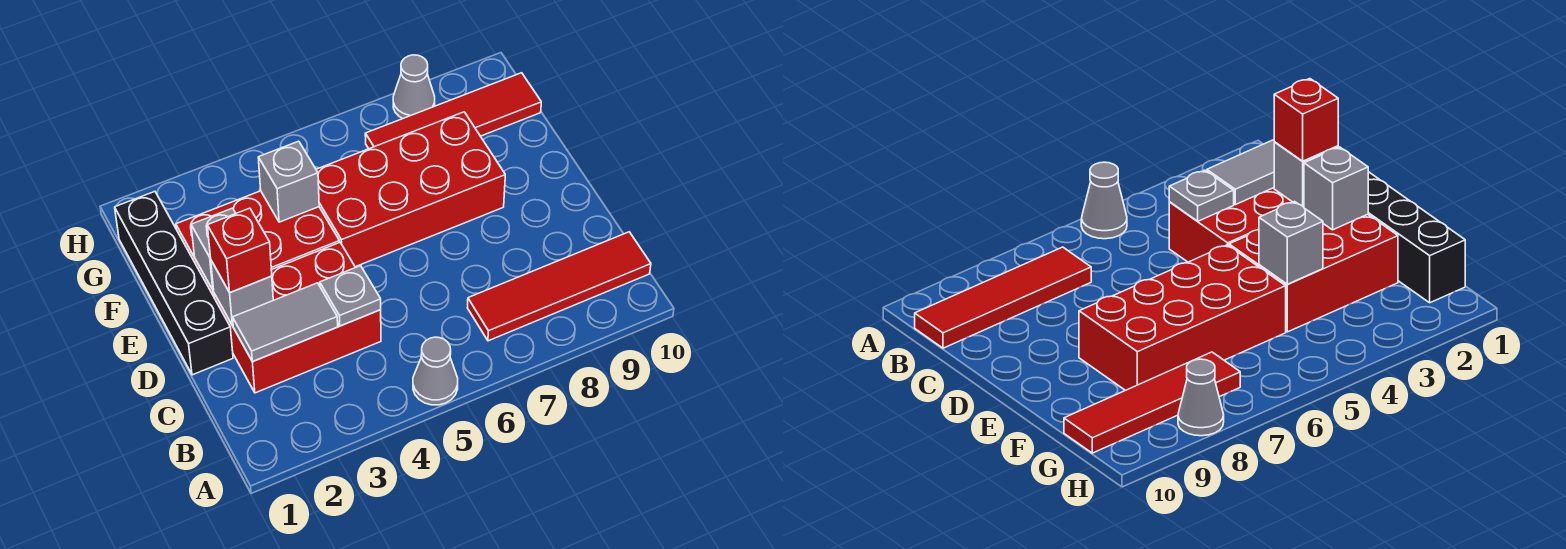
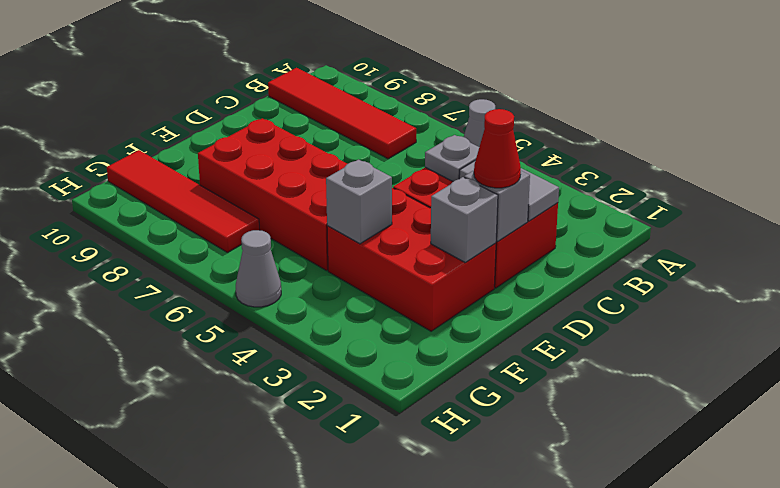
black brick D1:G1 level 1 -> none
red brick D2 level 3 -> red cone D2 level 3
grey cone H8 level 1 -> grey cone H5 level 1

